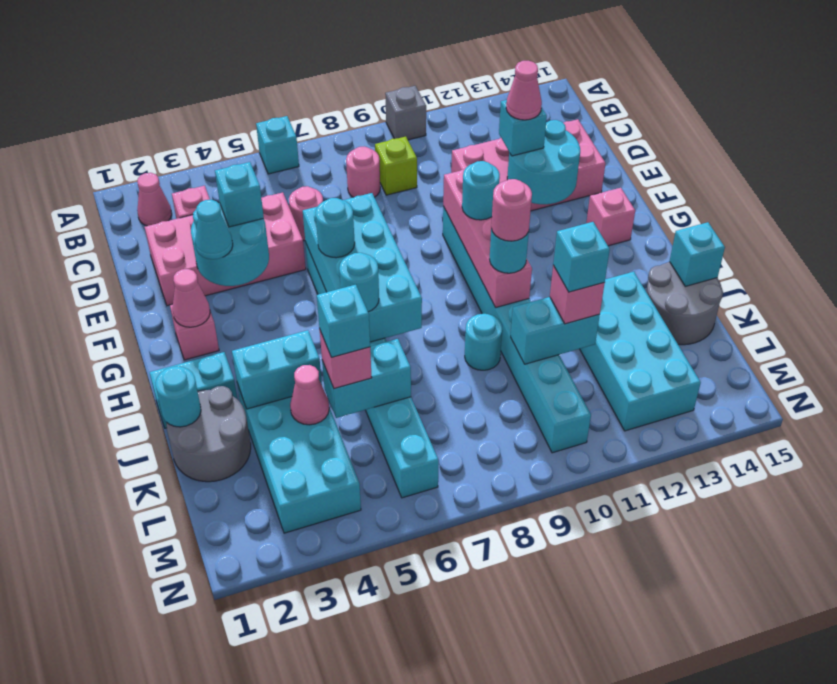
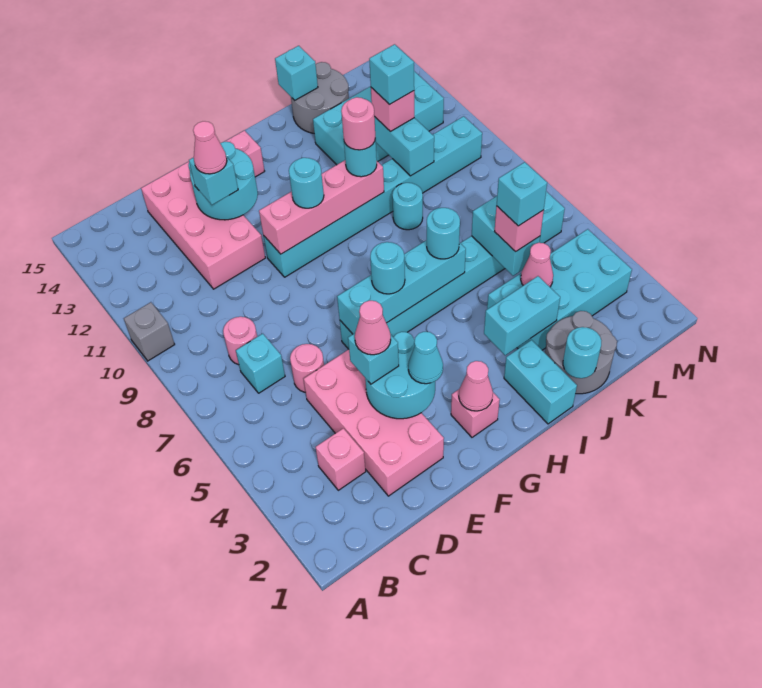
cyan brick A6 level 1 -> cyan brick C7 level 1
pink cone B2 level 1 -> pink cone E4 level 4
lime brick C9 level 1 -> none
cyan brick F6:I7 level 2 -> cyan brick F6:I6 level 2
cyan brick J3:J4 level 2 -> cyan brick I3:J3 level 2

